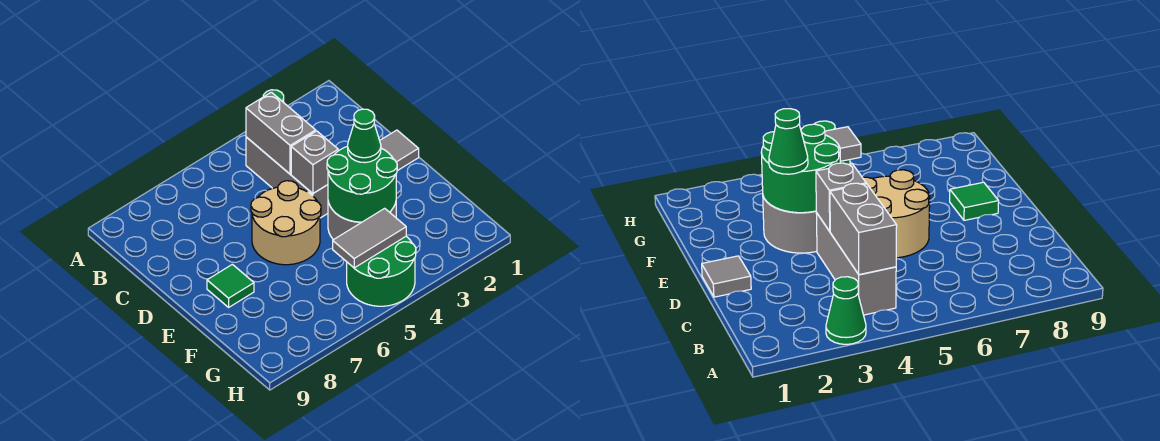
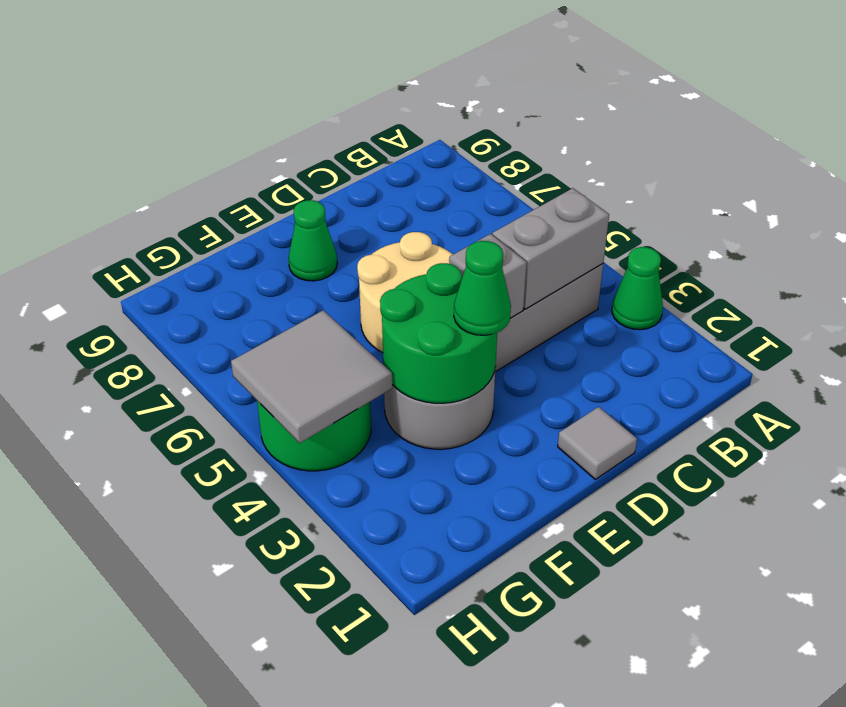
green tile E8 level 1 -> green cone E8 level 1
grey tile G4:G5 level 2 -> grey tile G4:H5 level 2

